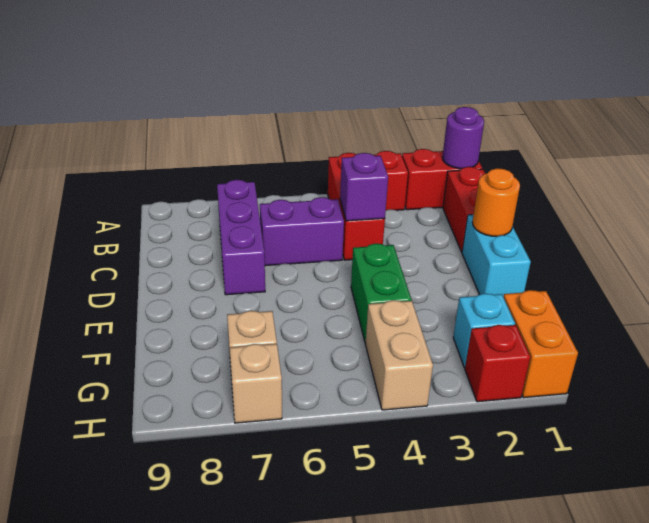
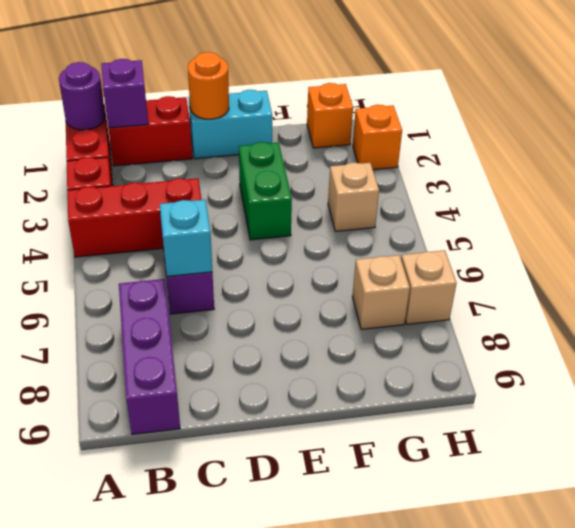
purple brick B7:D7 level 1 -> purple brick B7:B9 level 1
purple brick C4 level 2 -> purple brick B1 level 2
green brick E4:F4 level 1 -> green brick E3:E4 level 1
orange brick G1:H1 level 1 -> orange brick G1 level 1
cyan brick G2 level 1 -> cyan brick C6 level 2
tan brick G4:H4 level 1 -> tan brick G4 level 1
red brick H2 level 1 -> orange brick H2 level 1

